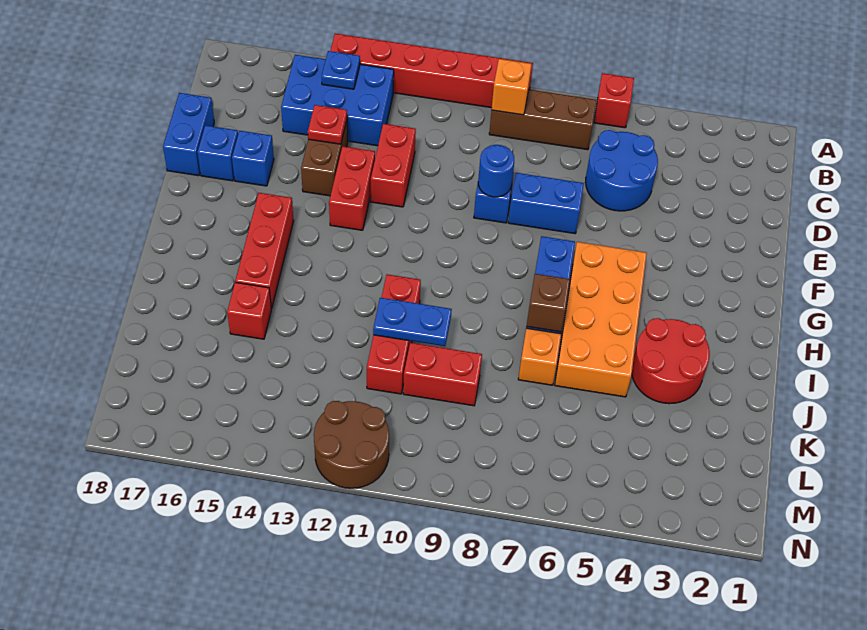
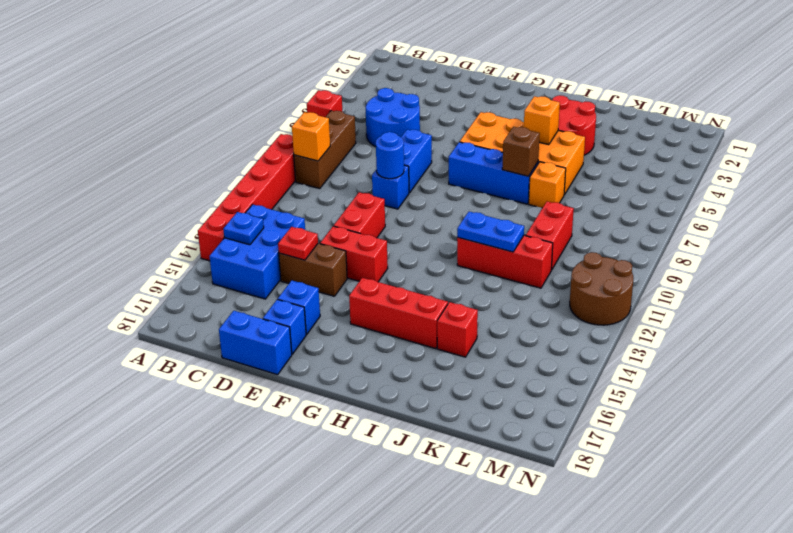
red brick D12:E12 level 1 -> red brick E11:E12 level 1
none -> orange brick I5 level 2
blue plate J10:J11 level 2 -> blue plate I11:J11 level 2

